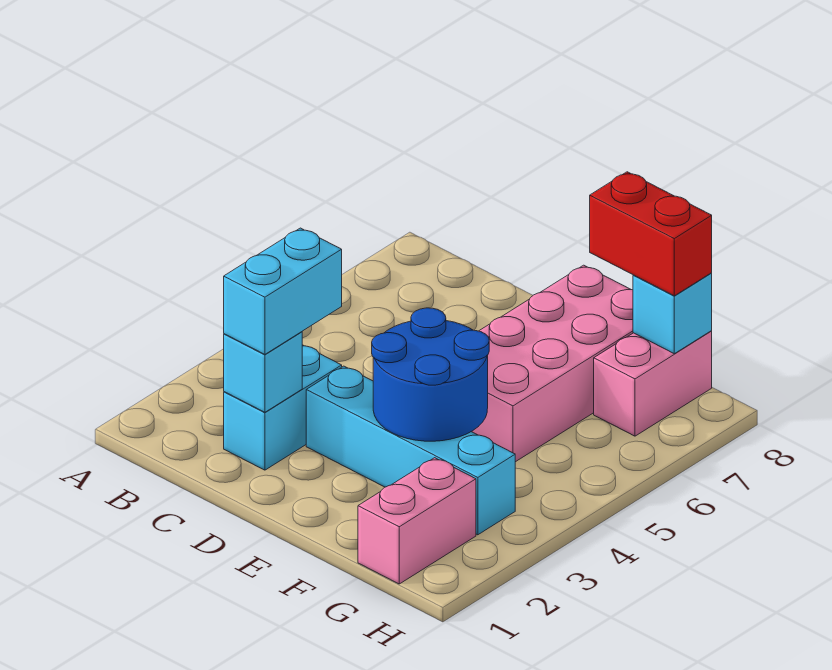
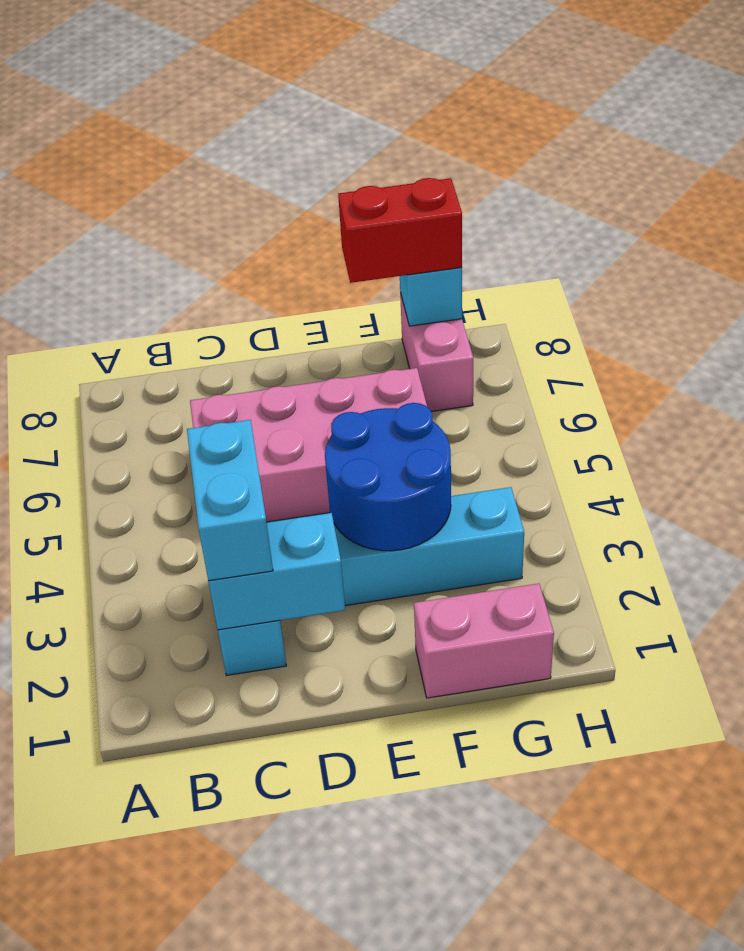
cyan brick C2 level 2 -> cyan brick C2:D2 level 2
pink brick E5:F8 level 1 -> pink brick C5:F6 level 1
pink brick G1:G2 level 1 -> pink brick F1:G1 level 1

